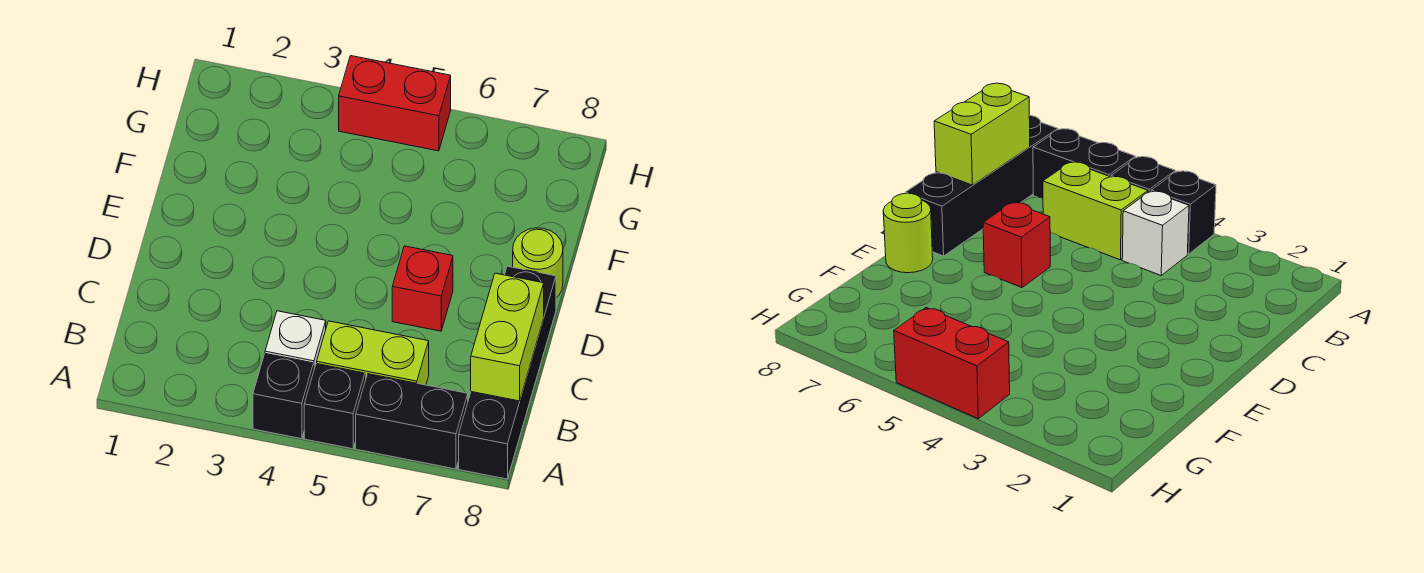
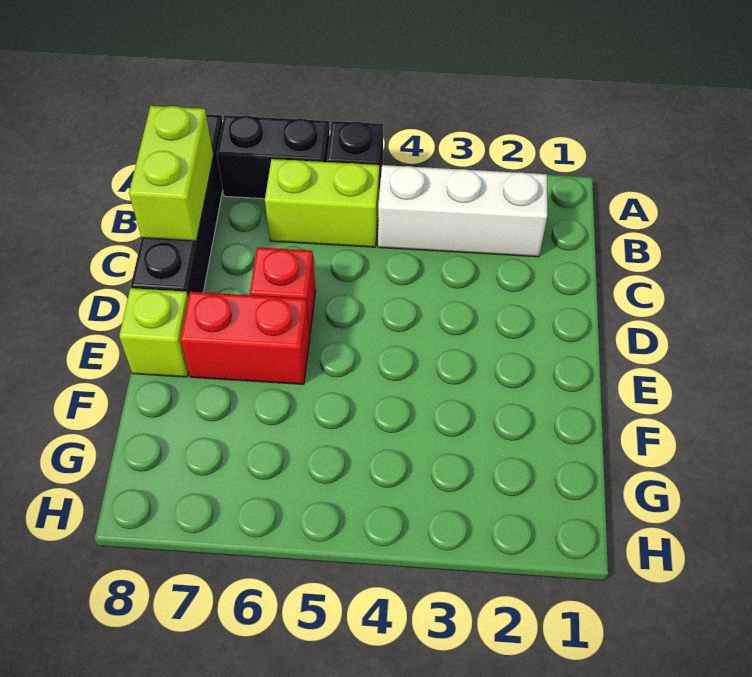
black brick A4 level 1 -> none
white brick B4 level 1 -> white brick B2:B4 level 1
lime round brick E8 level 1 -> lime brick E8 level 1
red brick H4:H5 level 1 -> red brick E6:E7 level 1

